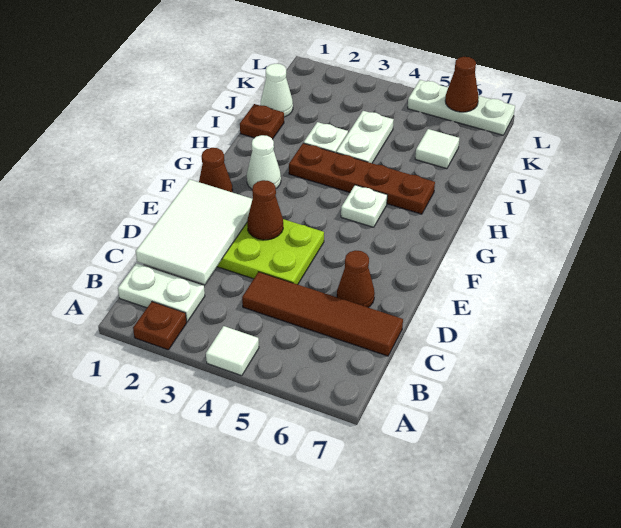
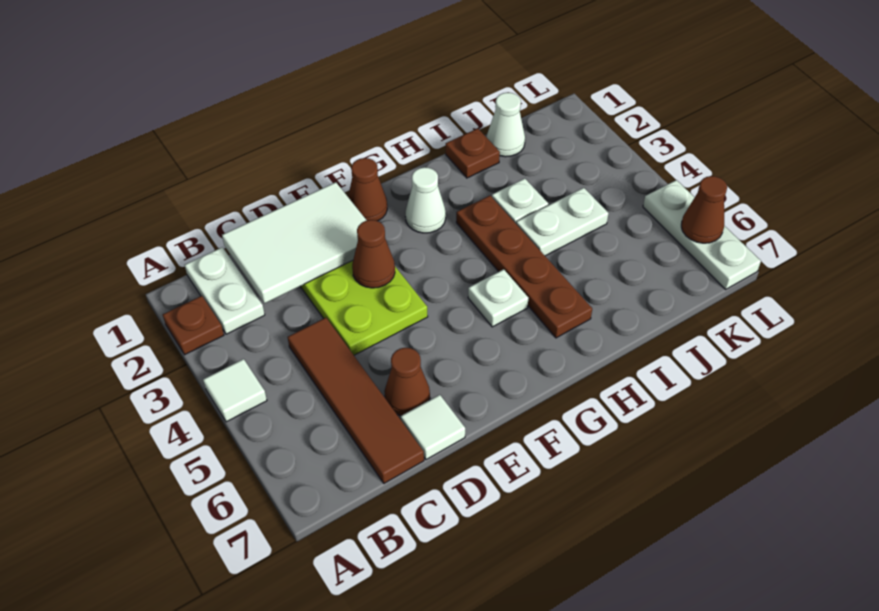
white tile J6 level 1 -> white tile D7 level 1

